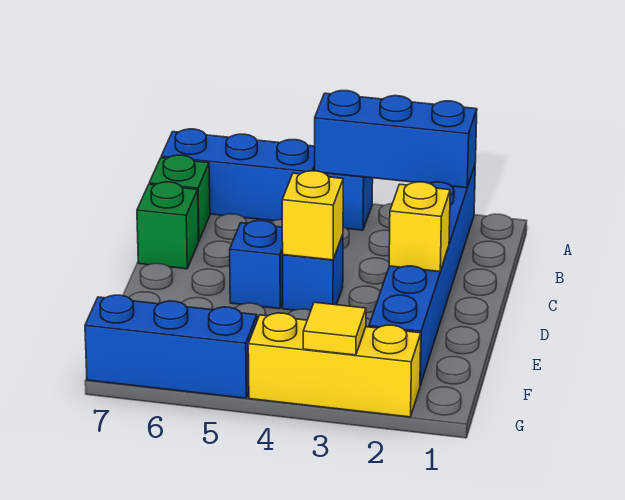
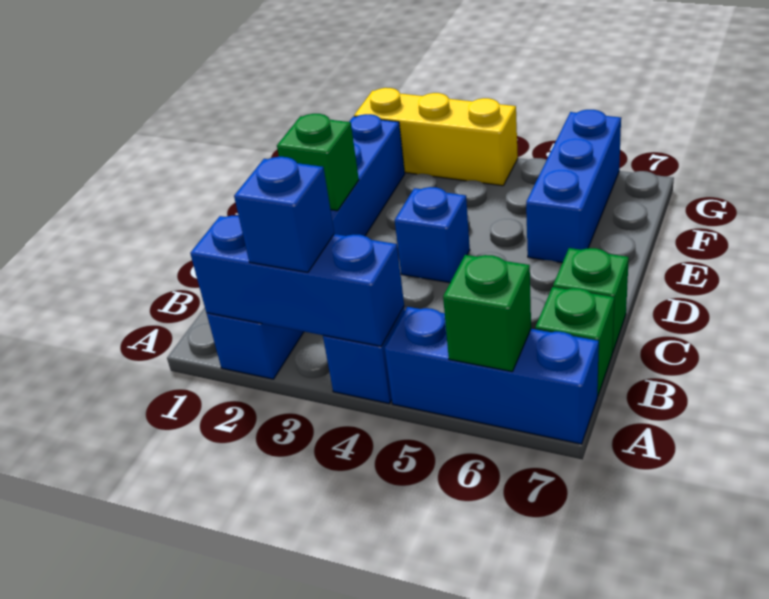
none -> green brick A6 level 2
yellow brick D2 level 2 -> green brick D2 level 2
yellow brick D4 level 2 -> none
blue brick D5 level 1 -> blue brick A3 level 3
yellow tile G3 level 2 -> none
blue brick G5:G7 level 1 -> blue brick E6:G6 level 1

